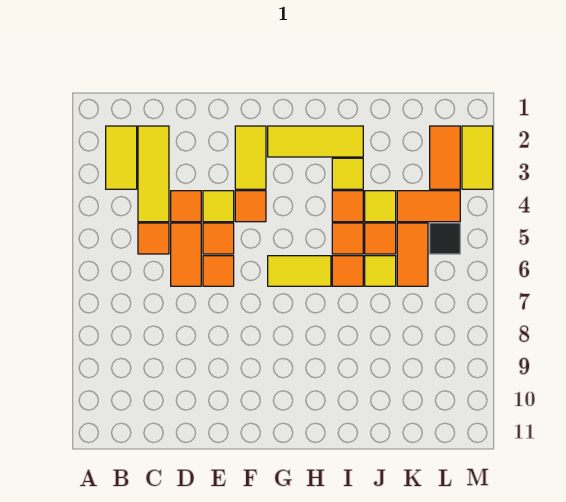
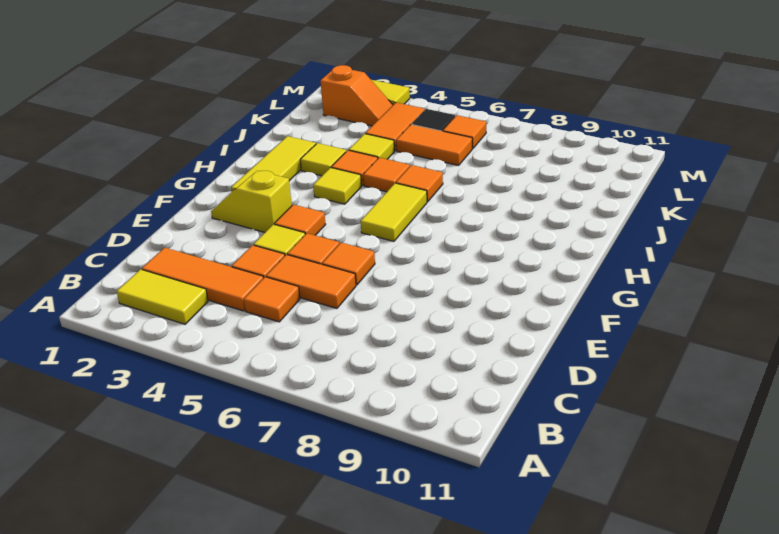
yellow tile C2:C4 level 1 -> orange tile C2:C4 level 1
yellow tile F2:F3 level 1 -> yellow slope F2:F3 level 1 top 3
orange tile J5 level 1 -> orange tile L6 level 1
yellow tile J6 level 1 -> yellow tile H4 level 1
orange tile L2:L3 level 1 -> orange slope L2:L3 level 1 top 2

